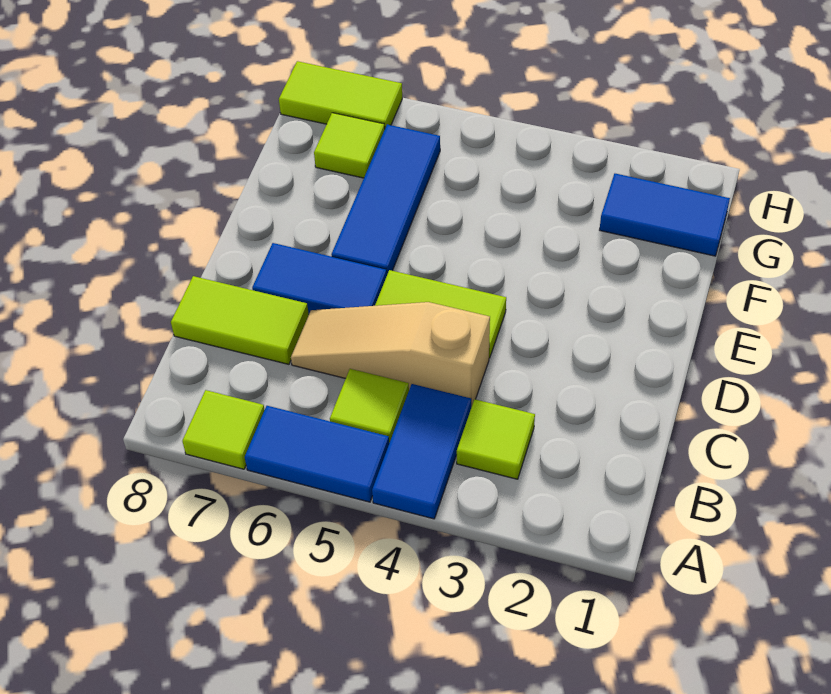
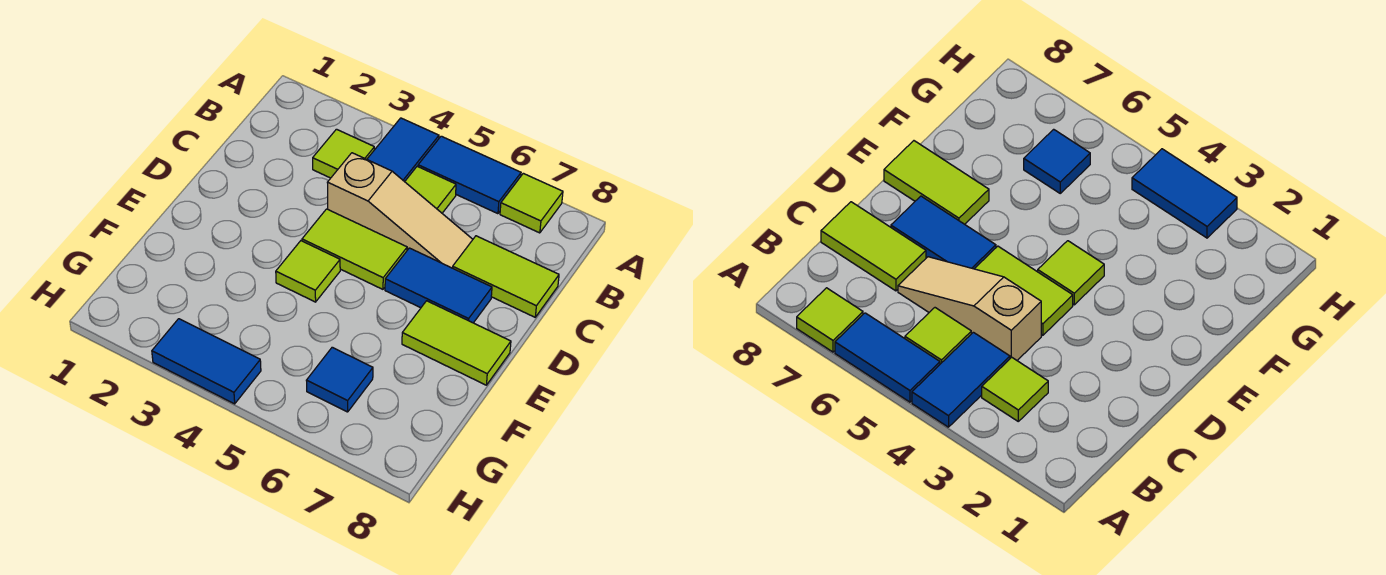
blue tile E6:G6 level 1 -> blue tile G6 level 1
blue tile G1:G2 level 1 -> blue tile H3:H4 level 1
lime tile G7 level 1 -> lime tile E4 level 1
lime tile H7:H8 level 1 -> lime tile E7:E8 level 1

